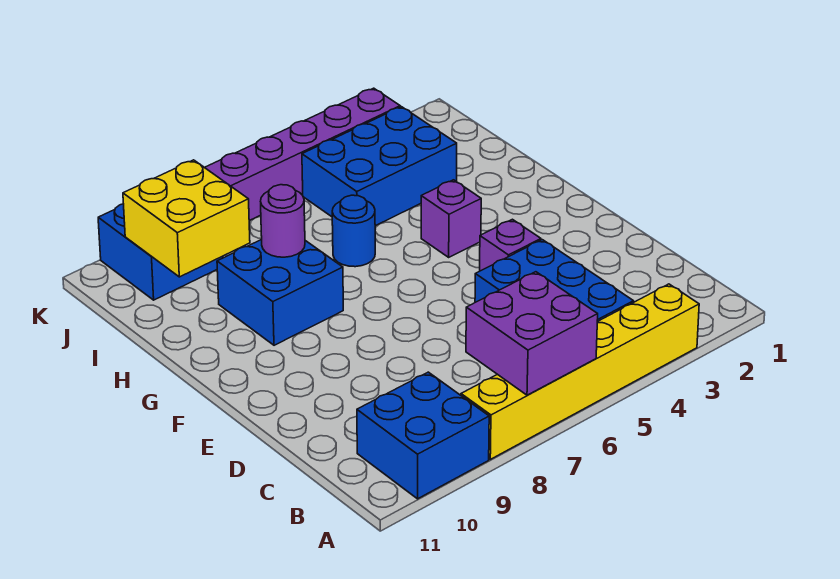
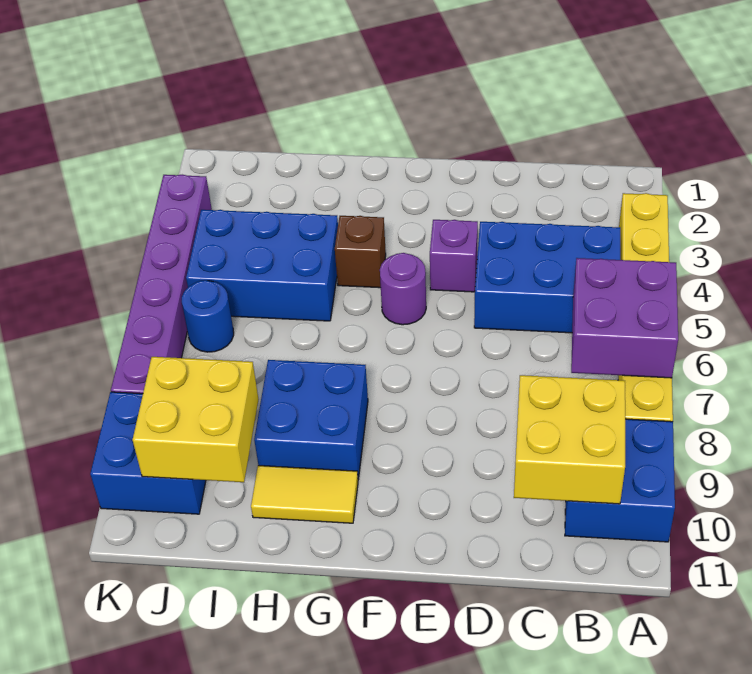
none -> yellow brick B9:C10 level 2
purple brick G4 level 1 -> brown brick G4 level 1
none -> yellow tile G10:H10 level 1
blue round brick H6 level 1 -> blue round brick J6 level 1
purple round brick H8 level 2 -> purple round brick F5 level 1
blue brick I3:J5 level 1 -> blue brick H4:J5 level 1

